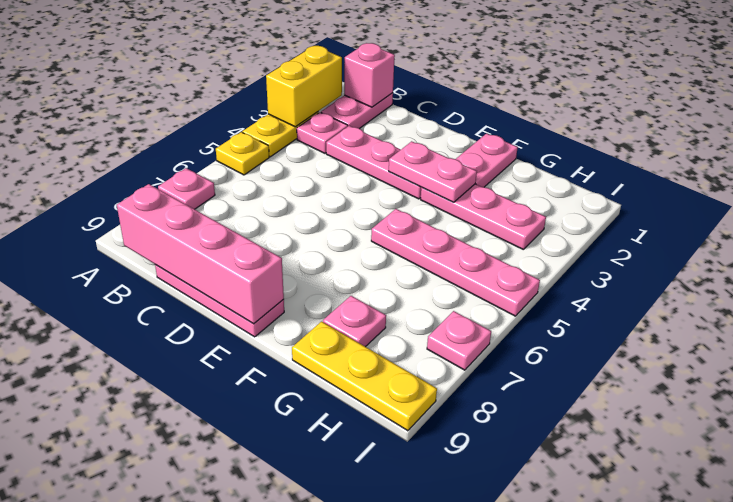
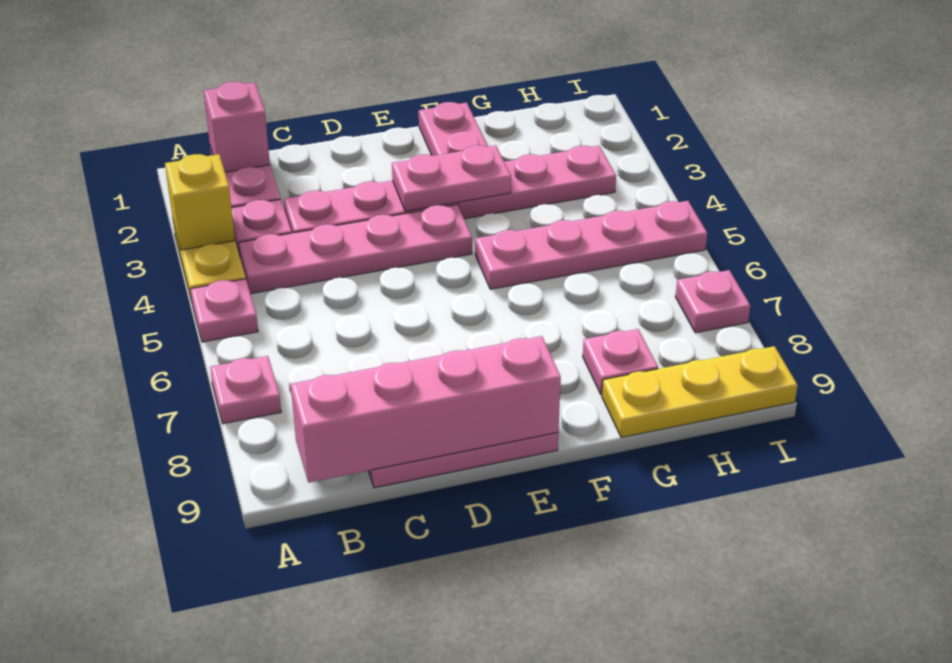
yellow brick A2:A3 level 2 -> yellow brick A3 level 2
yellow plate A5 level 1 -> pink plate A5 level 1
none -> pink plate B4:E4 level 1

